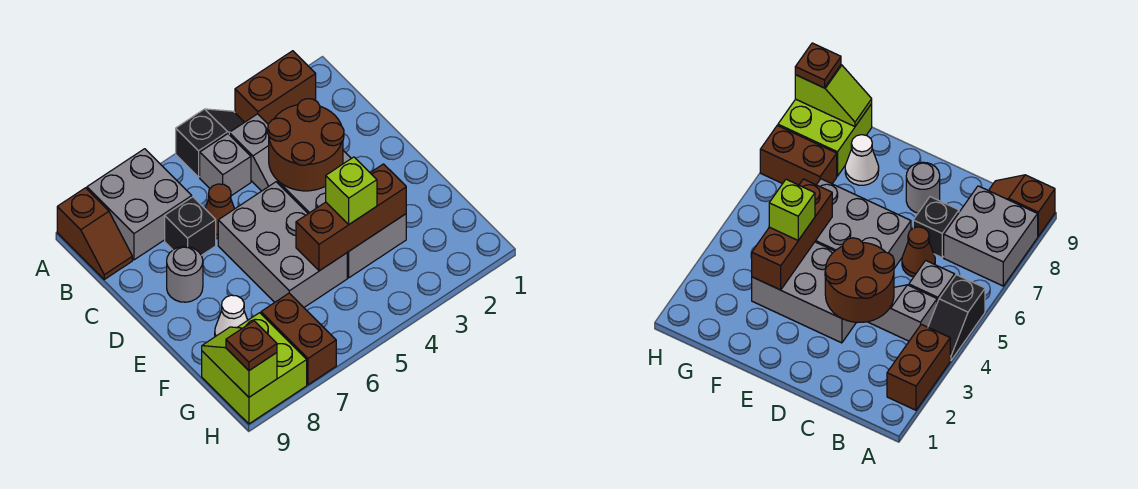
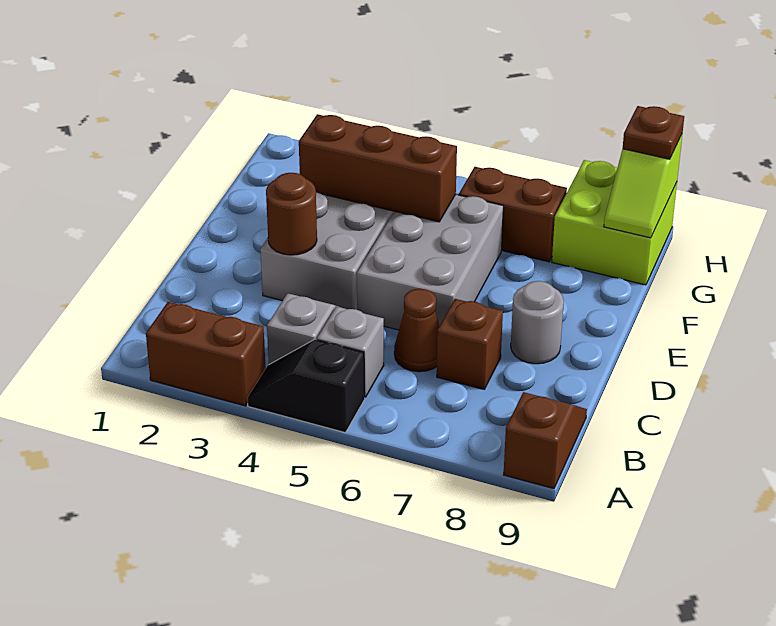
grey brick A7:B8 level 1 -> none
brown round brick C3:D4 level 2 -> brown round brick D3 level 2
black brick C7 level 1 -> brown brick C7 level 1
lime brick F4 level 3 -> none
white cone F8 level 1 -> none
brown brick G7:H7 level 1 -> brown brick G6:G7 level 1

